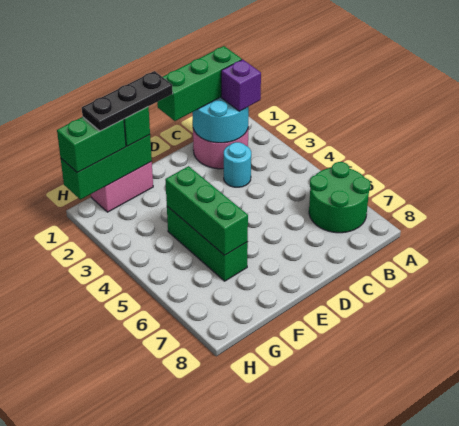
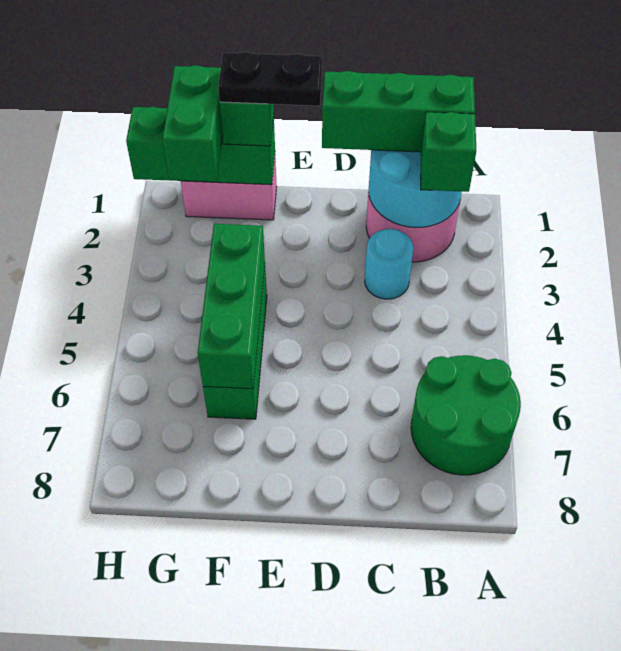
purple brick B2 level 3 -> green brick B2 level 3
black plate E1:G1 level 4 -> black plate E1:F1 level 4
green brick G1:H1 level 3 -> green brick G1:G2 level 3

